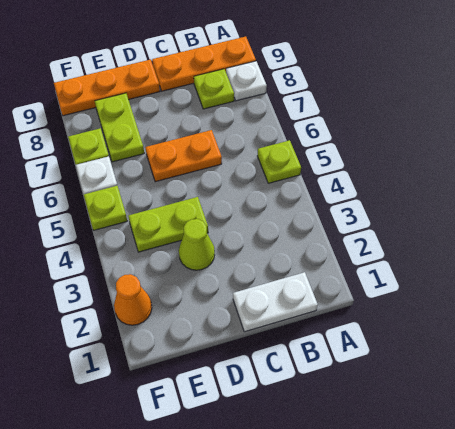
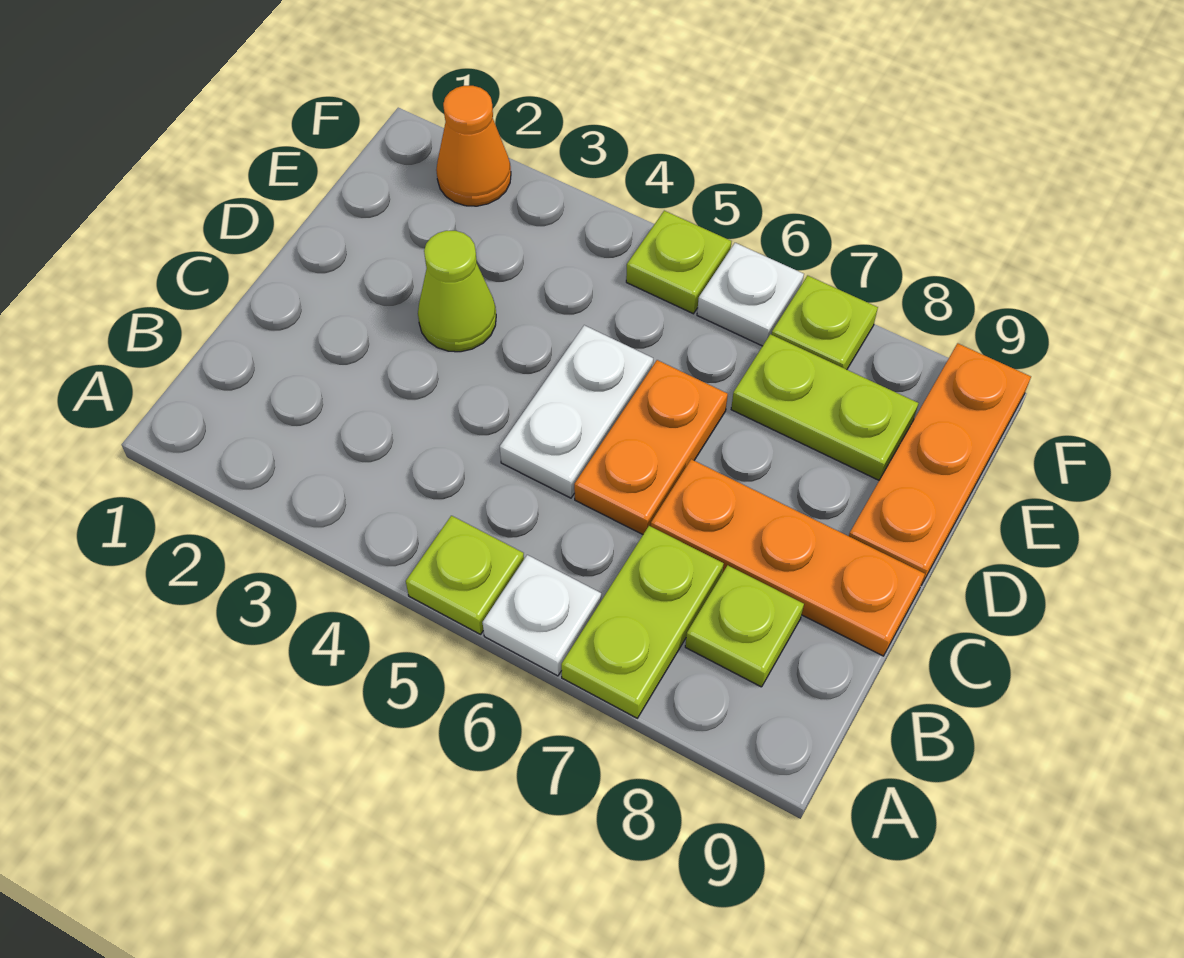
white plate A8 level 1 -> white plate A6 level 1
orange plate A9:C9 level 1 -> orange plate C7:C9 level 1
white plate B1:C1 level 1 -> white plate C5:D5 level 1
lime plate D4:E4 level 1 -> lime plate A7:B7 level 1

